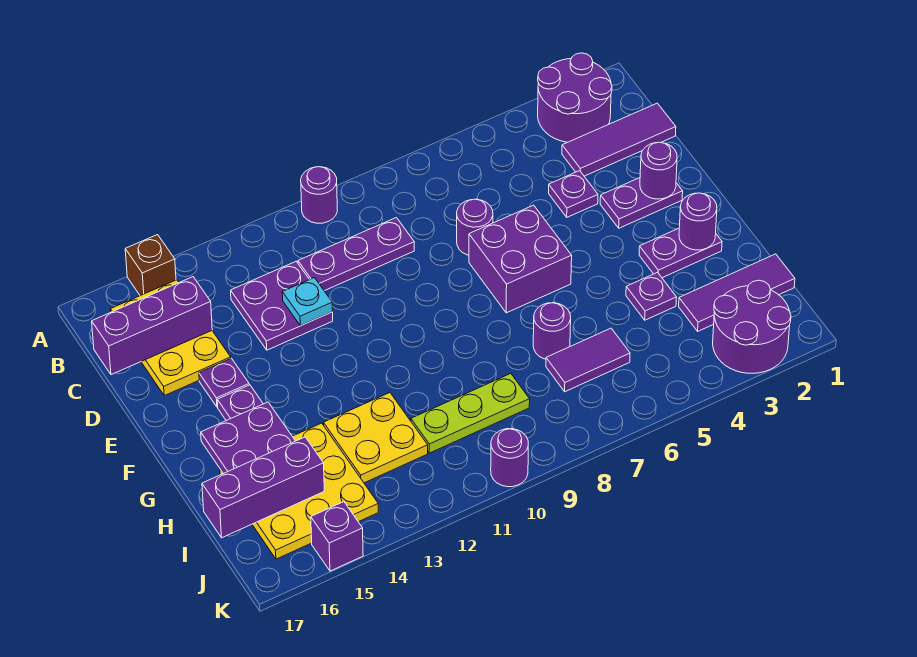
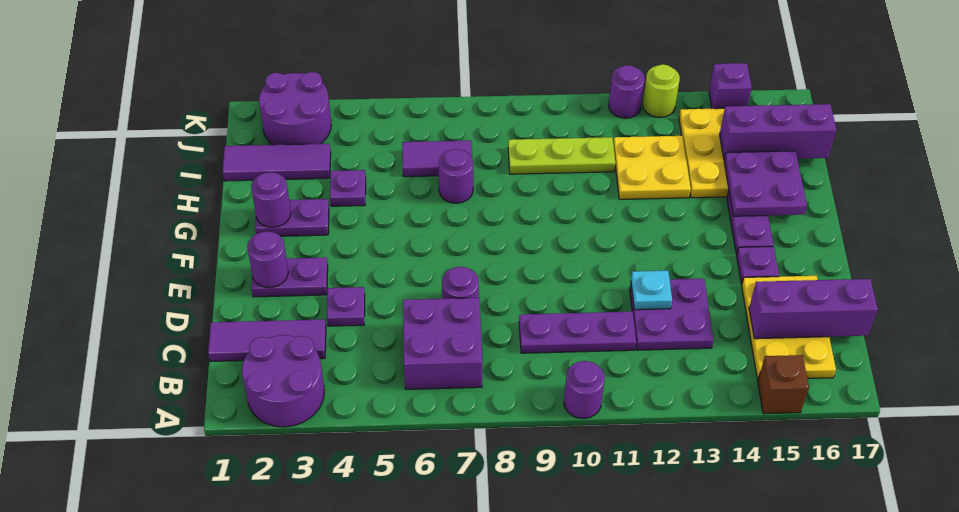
purple brick E6:F7 level 1 -> purple brick B6:C7 level 1
purple round brick K10 level 1 -> purple round brick K12 level 1
none -> lime round brick K13 level 1

